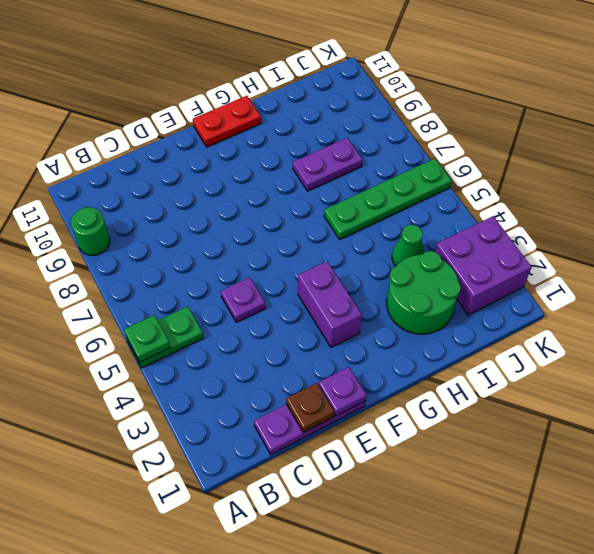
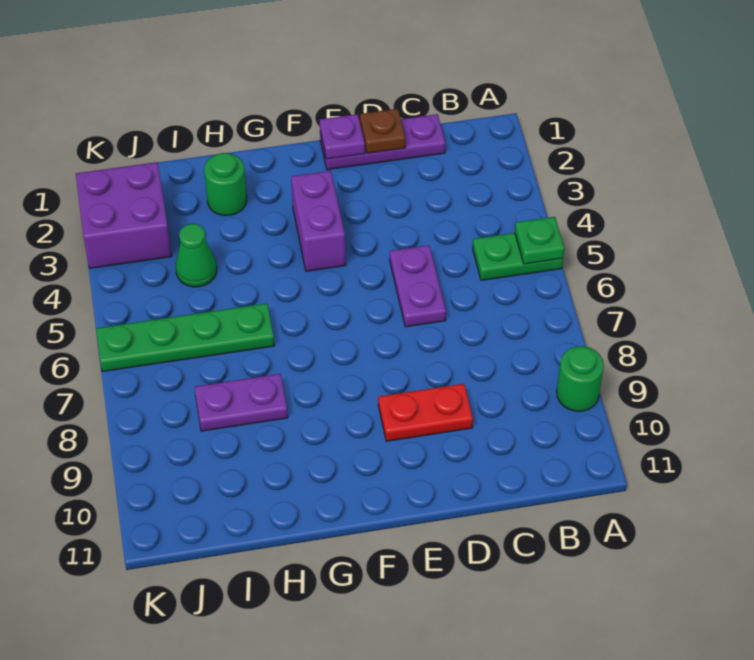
purple plate D5 level 1 -> purple plate D5:D6 level 1
red plate F11:G11 level 1 -> red plate D9:E9 level 1
green round brick H2:I3 level 1 -> green round brick H2 level 1

